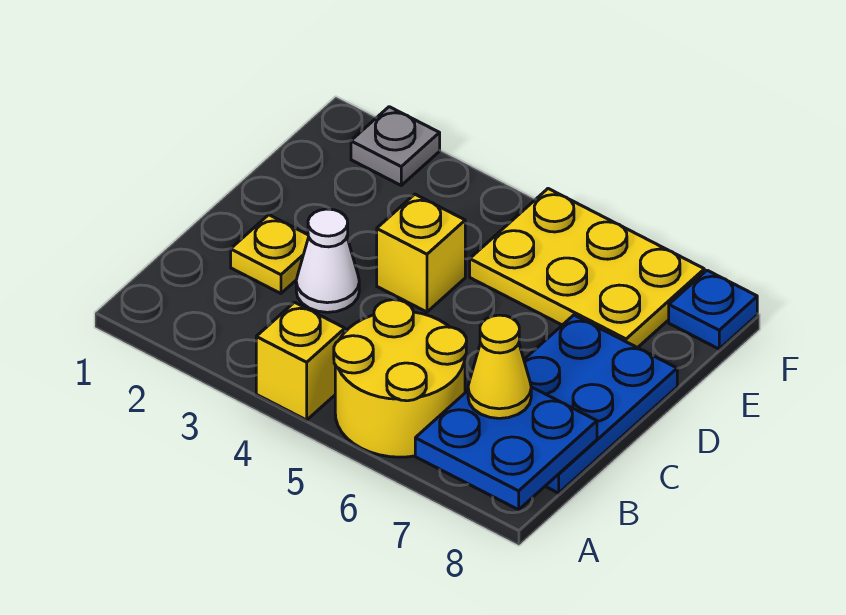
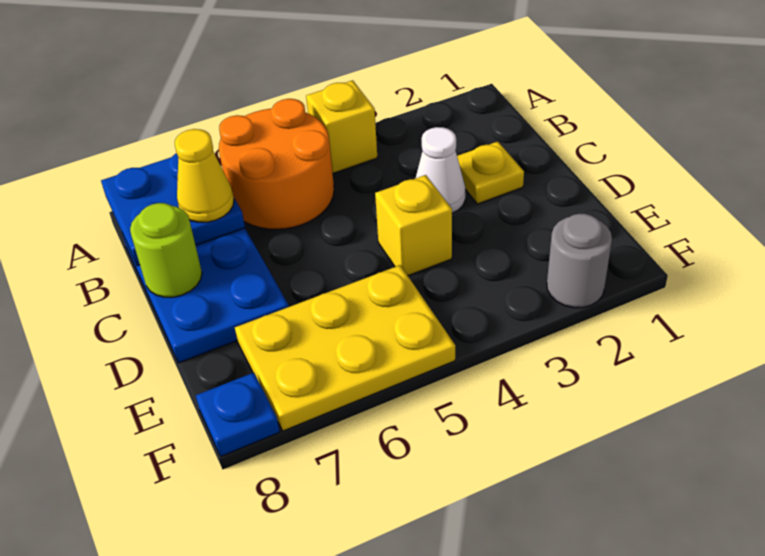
yellow round brick A5:B6 level 1 -> orange round brick A5:B6 level 1
none -> lime round brick C8 level 2
grey plate F2 level 1 -> grey round brick F2 level 1

